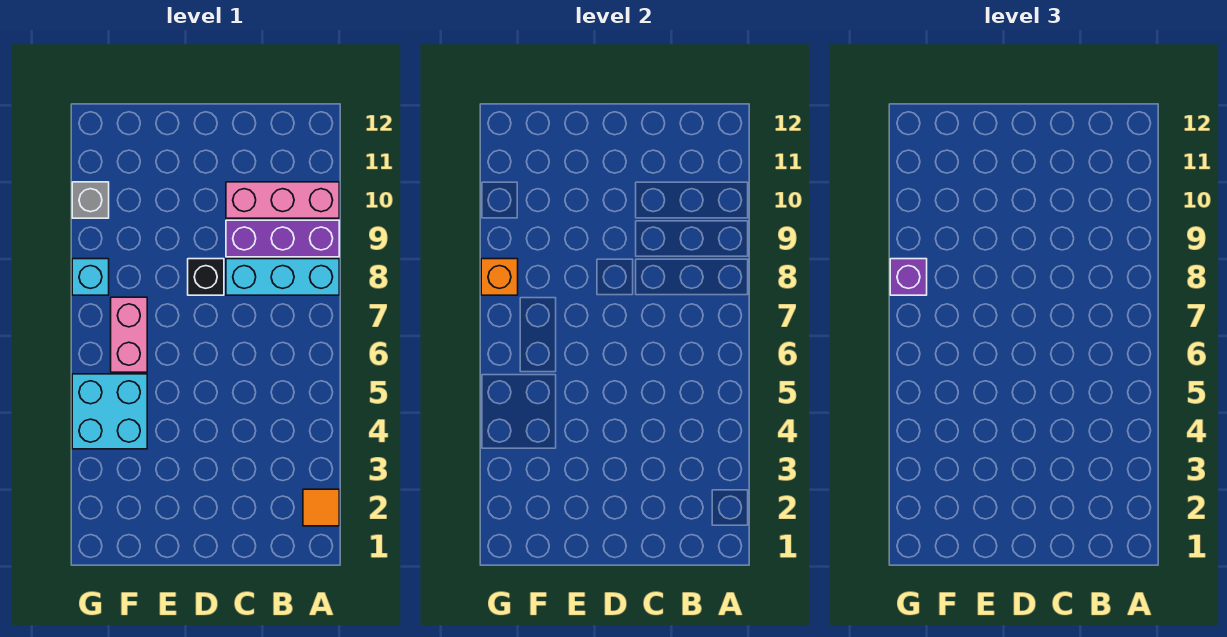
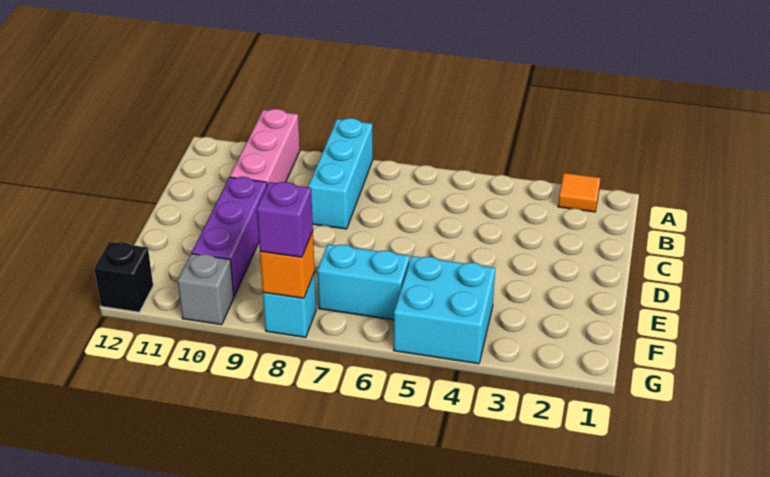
purple brick A9:C9 level 1 -> purple brick D10:F10 level 1
black brick D8 level 1 -> black brick G12 level 1
pink brick F6:F7 level 1 -> cyan brick F6:F7 level 1

